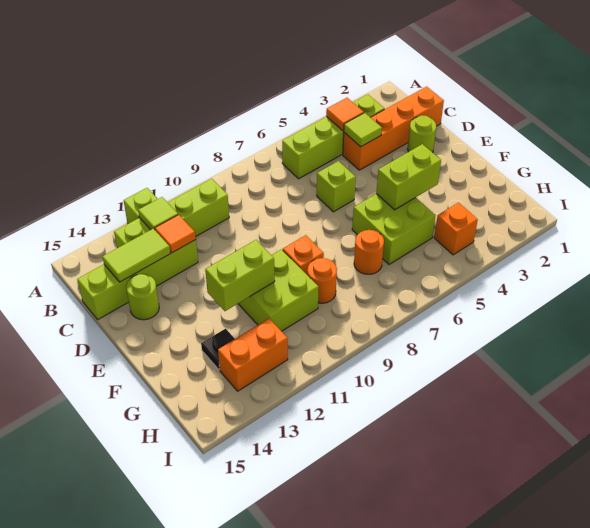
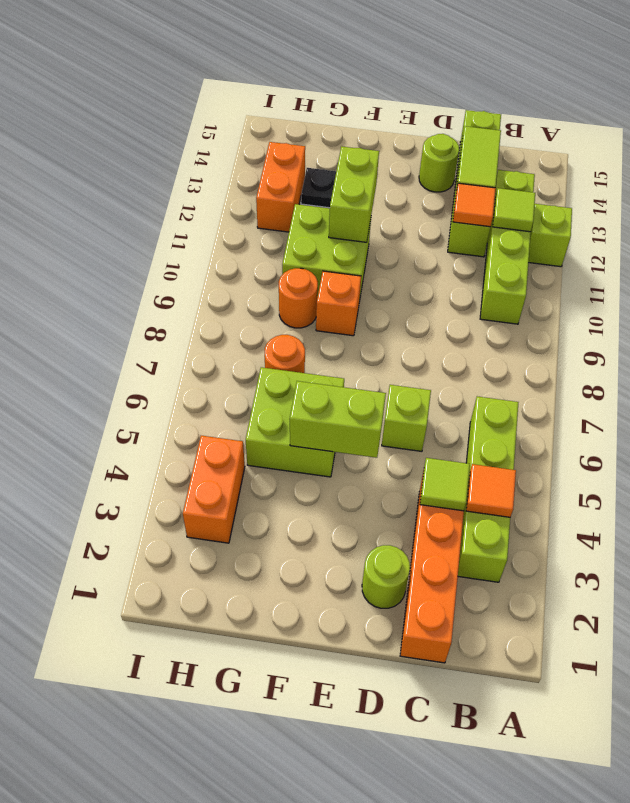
lime brick F4:F5 level 2 -> lime brick E5:F5 level 2
orange brick H4 level 1 -> orange brick H3:H4 level 1

